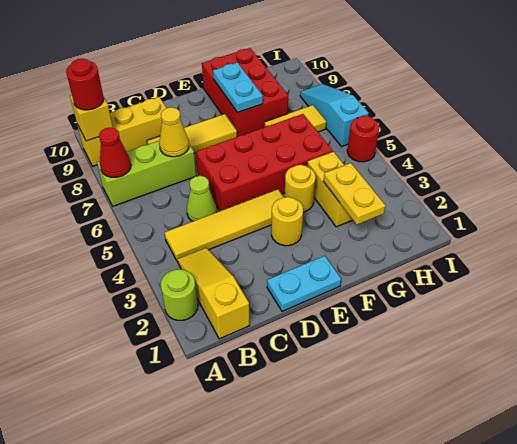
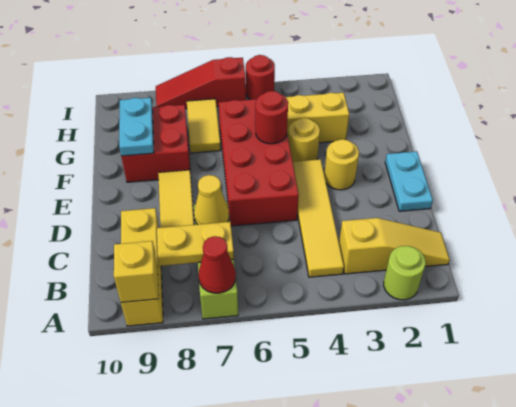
red round brick A9 level 3 -> red round brick F5 level 2
yellow slope B1:B3 level 1 top 1 -> yellow slope B1:B3 level 1 top 3
lime cone C5 level 1 -> none
red brick F8:G10 level 1 -> red brick F8:G9 level 1
cyan plate F8:F9 level 2 -> cyan plate F9:G9 level 2
yellow plate G2:G3 level 2 -> yellow plate B7:B8 level 2
cyan slope I6:I8 level 1 top 6 -> red slope I6:I8 level 1 top 6

